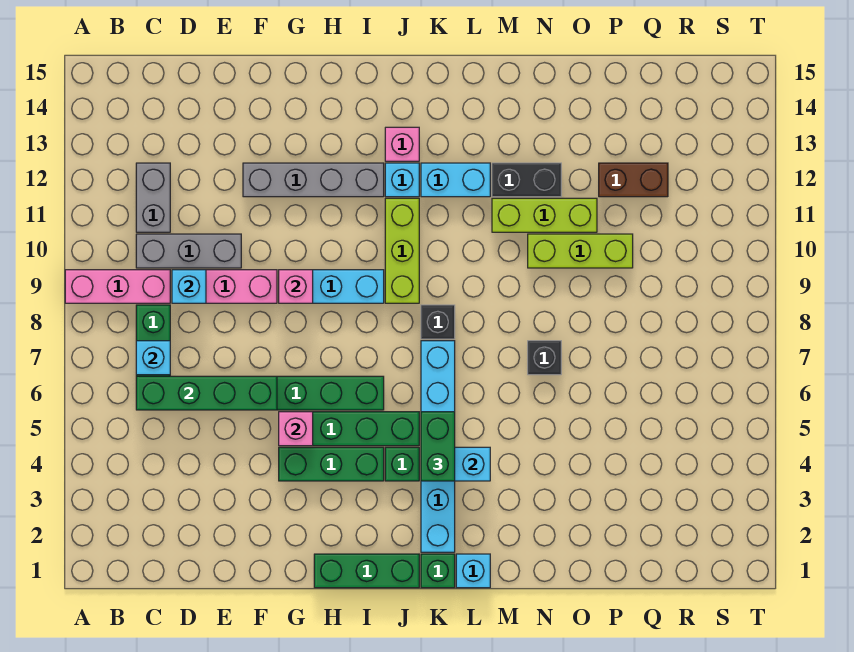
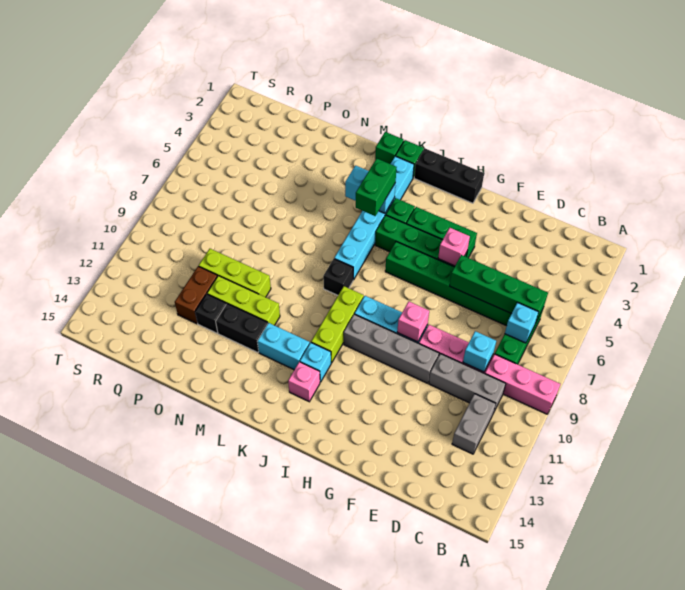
grey brick F12:I12 level 1 -> grey brick F10:I10 level 1
green brick H1:J1 level 1 -> black brick H1:J1 level 1
cyan brick L1 level 1 -> green brick L1 level 1
black brick N7 level 1 -> black brick O12 level 1
brown brick P12:Q12 level 1 -> brown brick P11:P12 level 1

